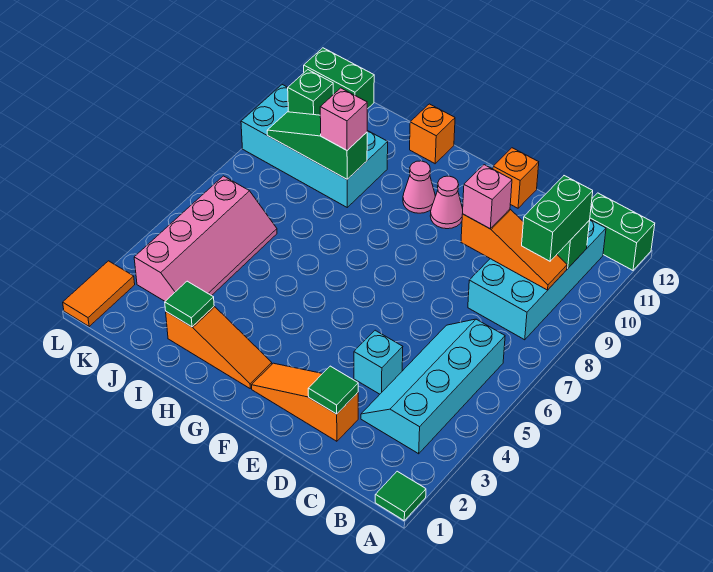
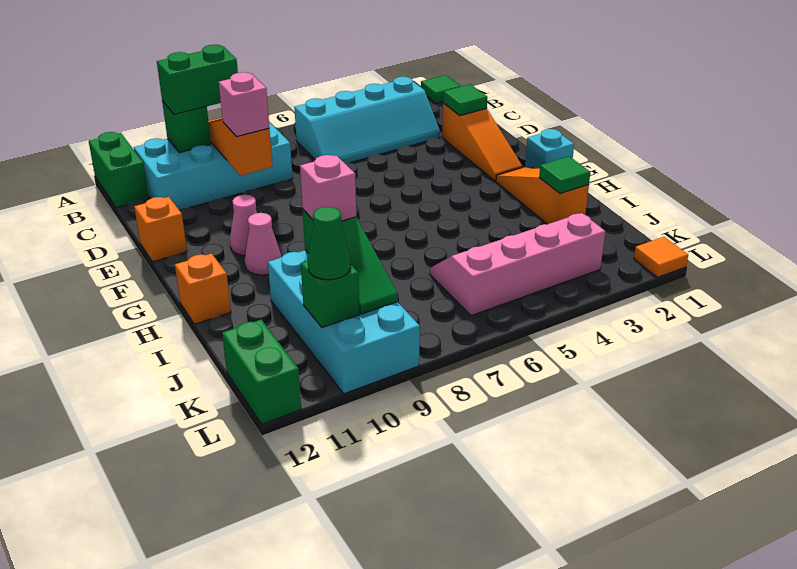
cyan brick D4 level 1 -> cyan brick G1 level 1
none -> green cone K10 level 3
orange tile L1:L2 level 1 -> orange tile L1 level 1

